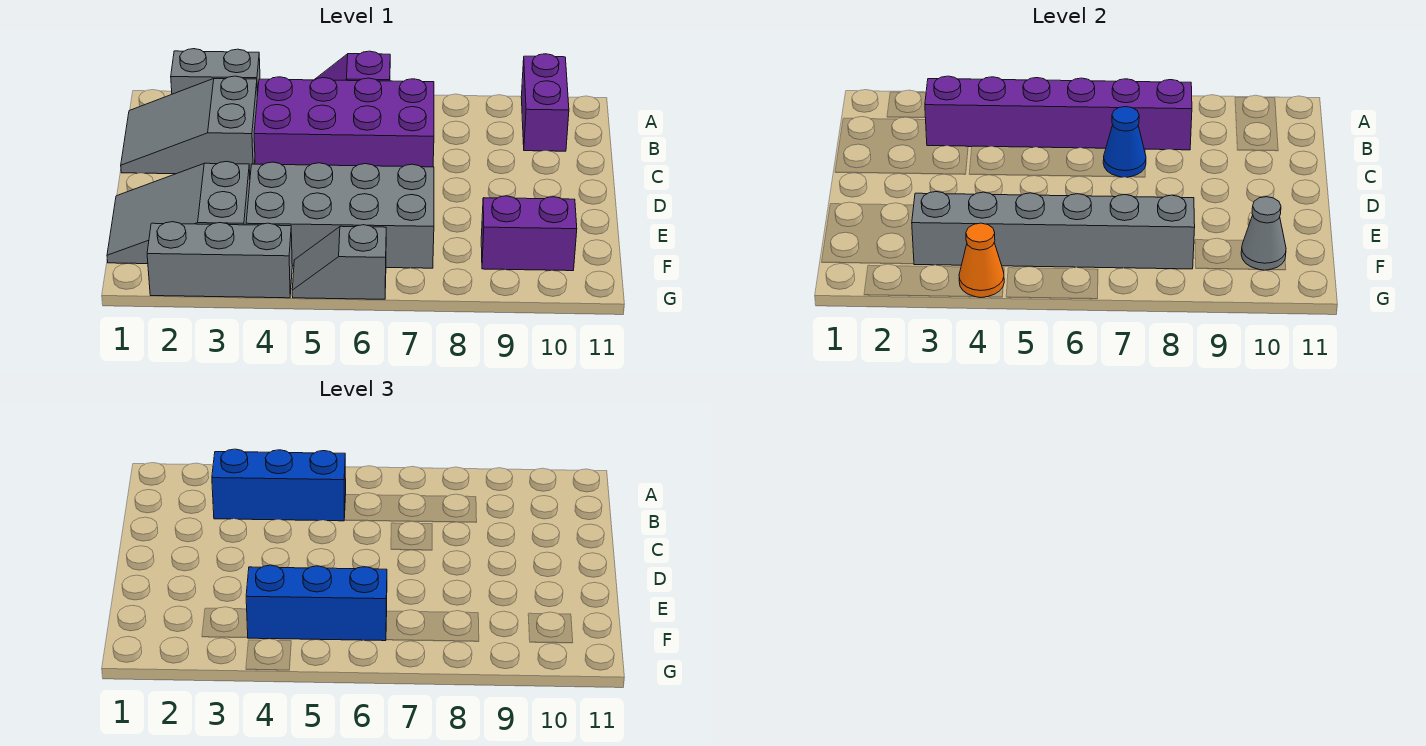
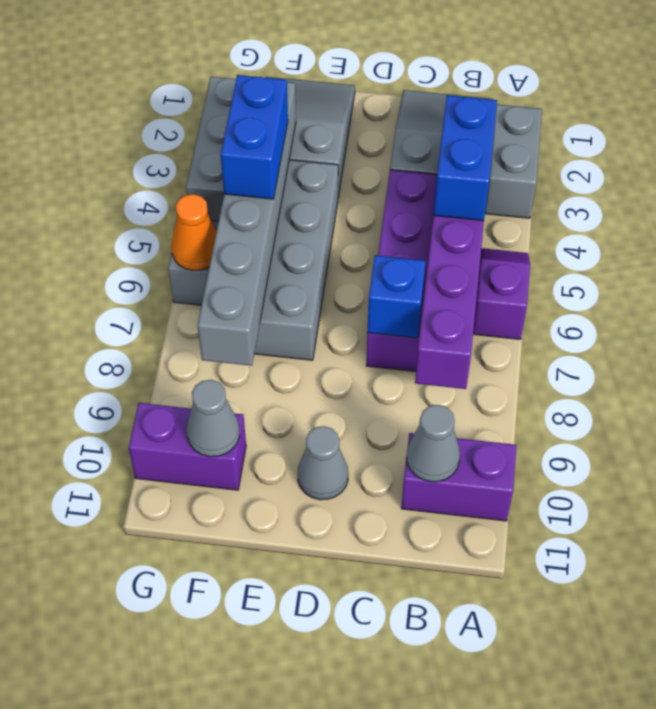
blue brick B3:B5 level 3 -> blue brick B4:B5 level 3
none -> grey cone B10 level 2
blue cone C7 level 2 -> blue brick C7 level 2
none -> grey cone D10 level 1
blue brick F4:F6 level 3 -> blue brick F4:F5 level 3
purple brick F9:F10 level 1 -> purple brick F10:G10 level 1
orange cone G4 level 2 -> orange cone G6 level 2

